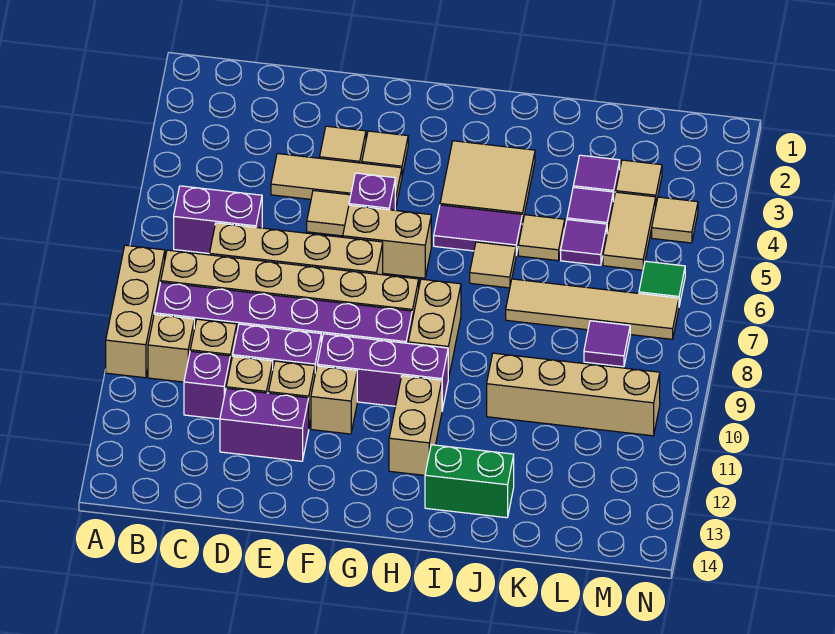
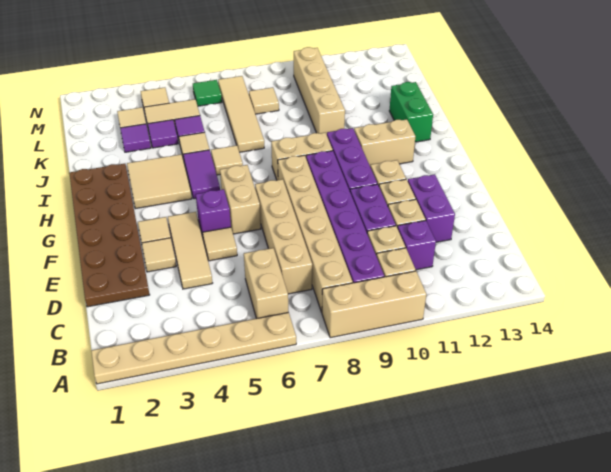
none -> tan plate A1:A6 level 1
purple brick B6:C6 level 1 -> tan brick B6:C6 level 1
none -> brown plate D1:I2 level 1
purple tile L8 level 1 -> tan tile L8 level 1

